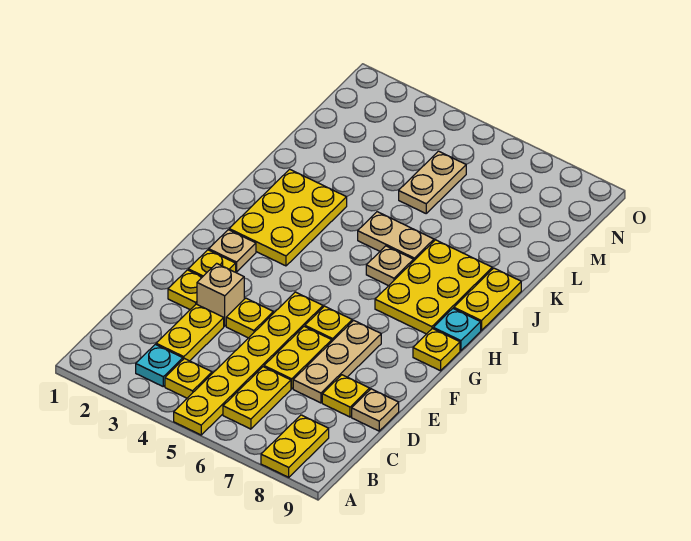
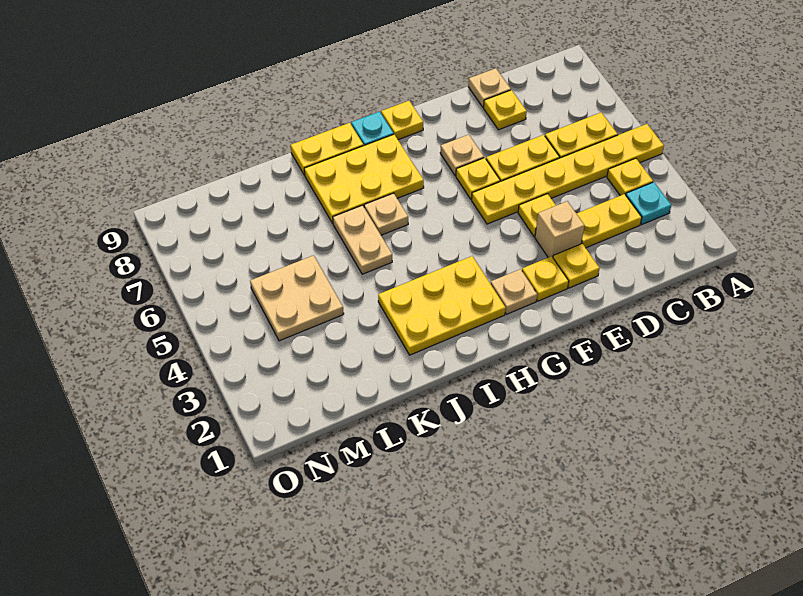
yellow plate A8:B8 level 1 -> none
tan plate D7:F7 level 1 -> tan plate F7 level 1
tan plate L5:M5 level 1 -> tan plate L4:M5 level 1

